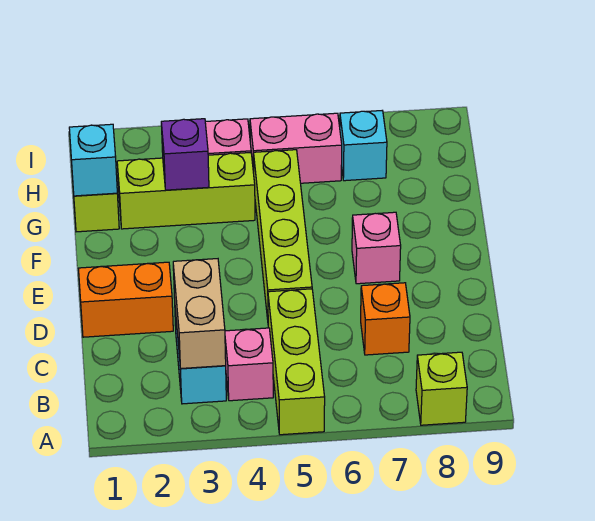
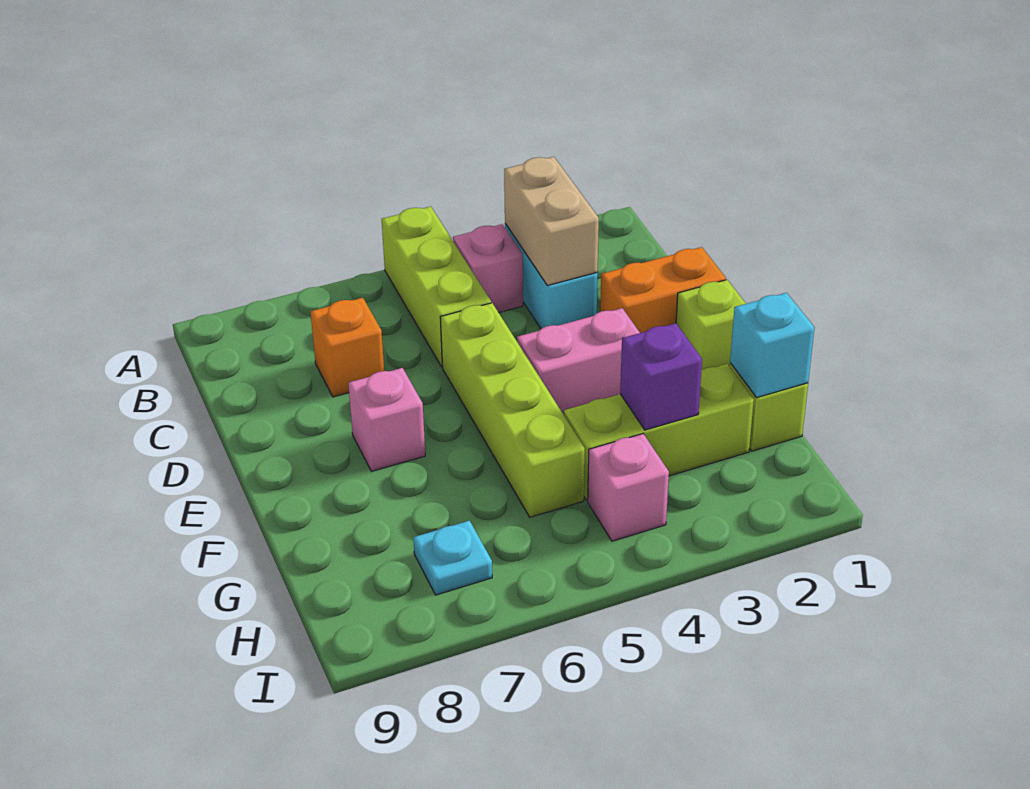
lime brick A8 level 1 -> lime brick E1 level 1
pink brick H5:H6 level 1 -> pink brick E3:E4 level 1
cyan brick H7 level 1 -> cyan plate H7 level 1

